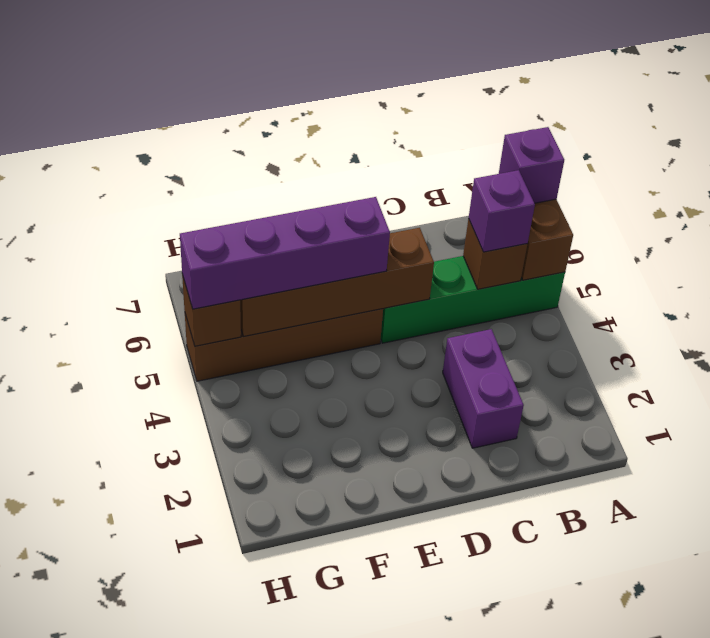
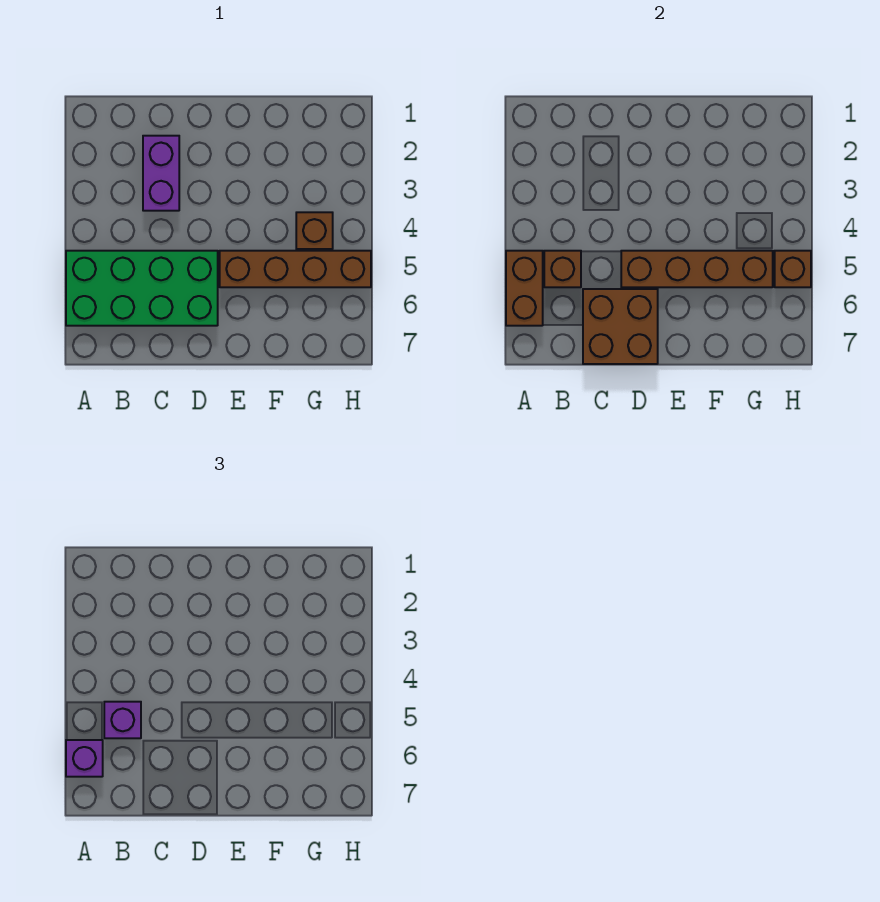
green brick A5:D5 level 1 -> green brick A5:D6 level 1
none -> brown brick C6:D7 level 2
purple brick E5:H5 level 3 -> none
none -> brown brick G4 level 1

